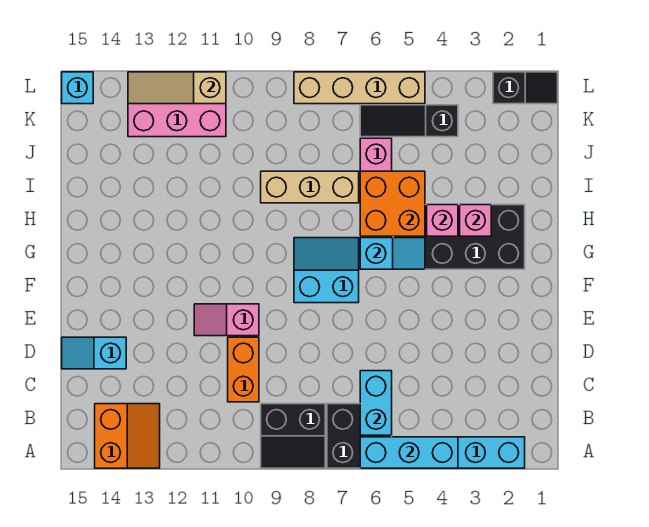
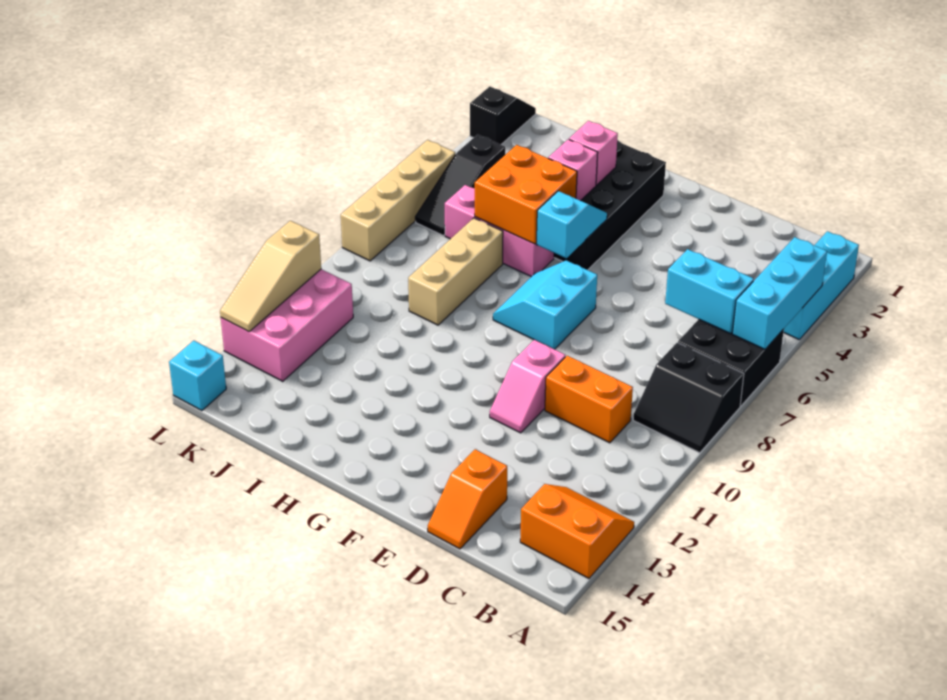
black slope A8:B9 level 1 top B -> black slope A8:B9 level 1 top 8
cyan slope D14:D15 level 1 top 14 -> orange slope D14:D15 level 1 top 14

